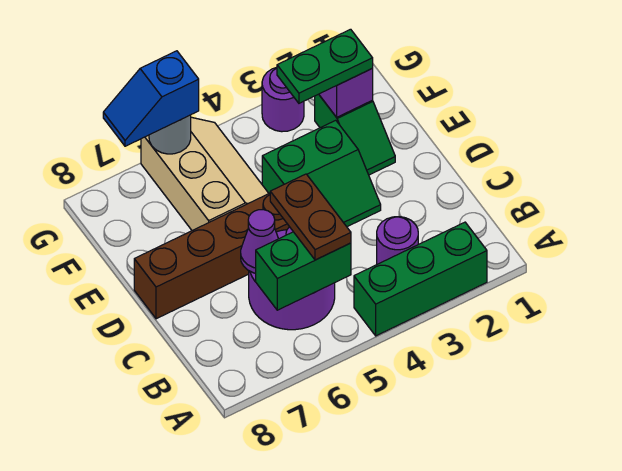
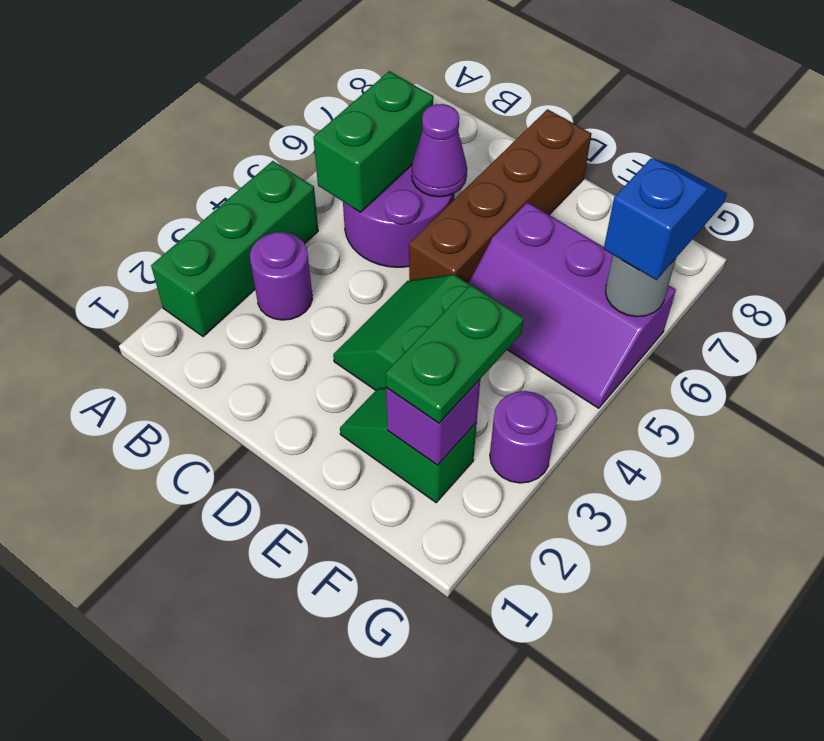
brown plate B5:C5 level 3 -> none
tan slope E5:G6 level 1 top 6 -> purple slope E5:G6 level 1 top 6

